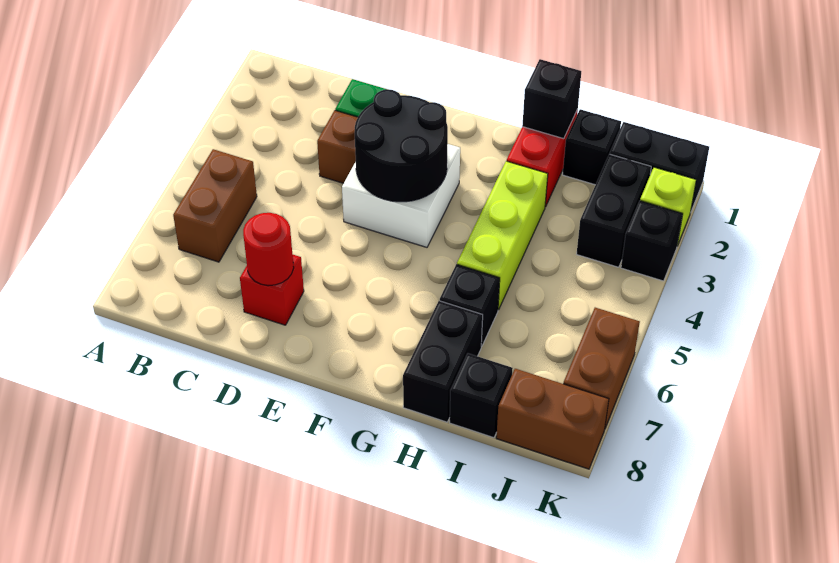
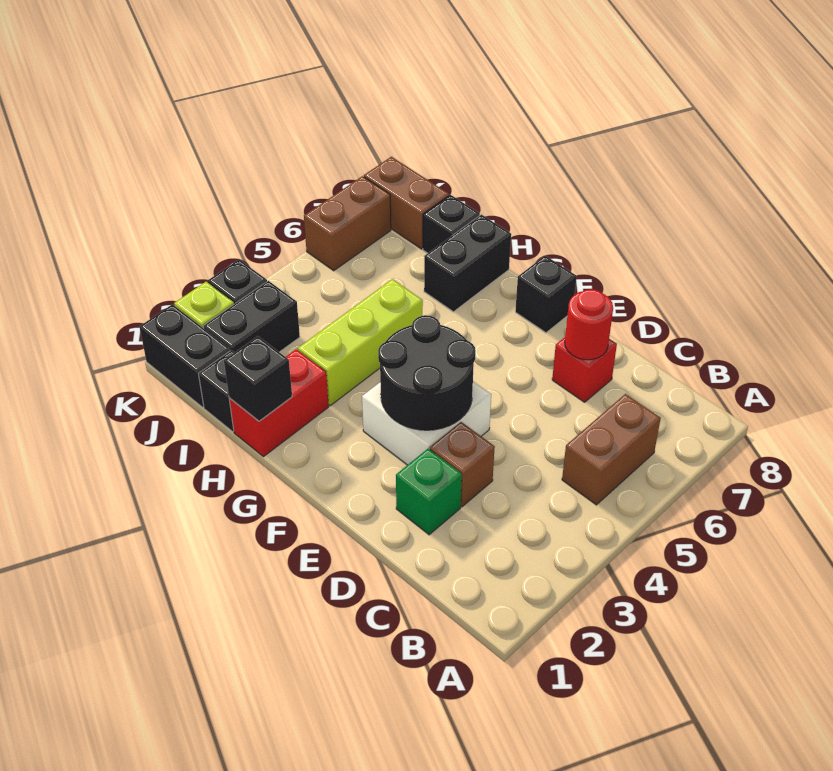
black brick H6 level 1 -> black brick F8 level 1

